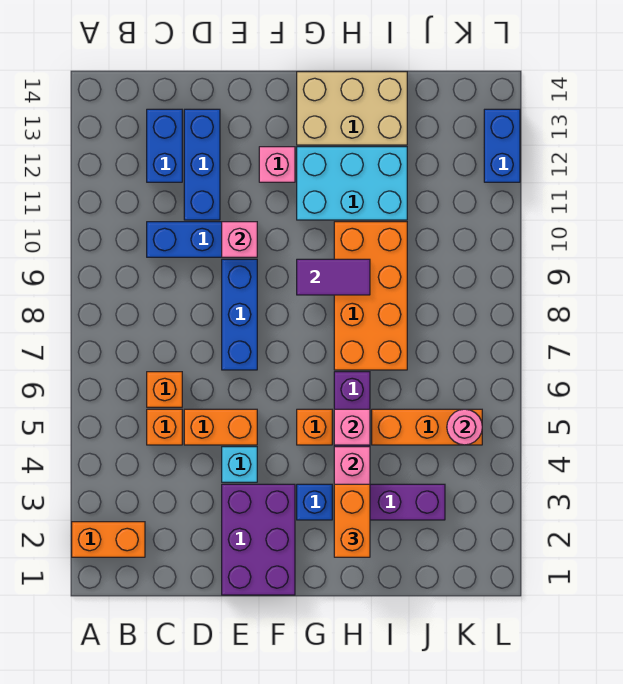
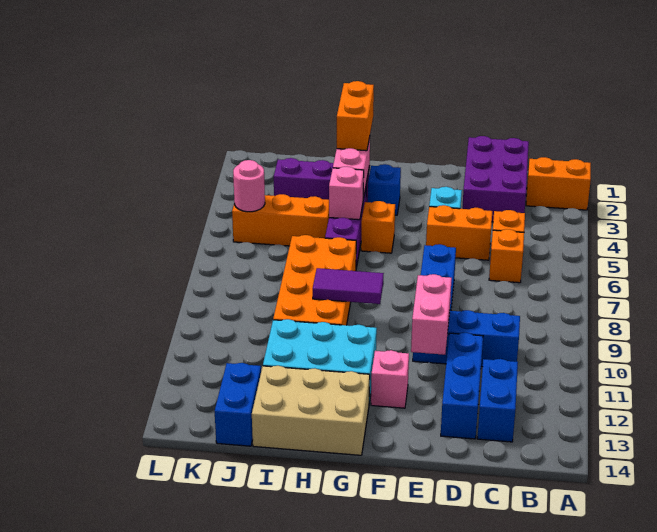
purple brick E1:F3 level 1 -> purple brick C1:D3 level 1
pink brick E10 level 2 -> pink brick E10:E11 level 2
blue brick L12:L13 level 1 -> blue brick J13:J14 level 1

